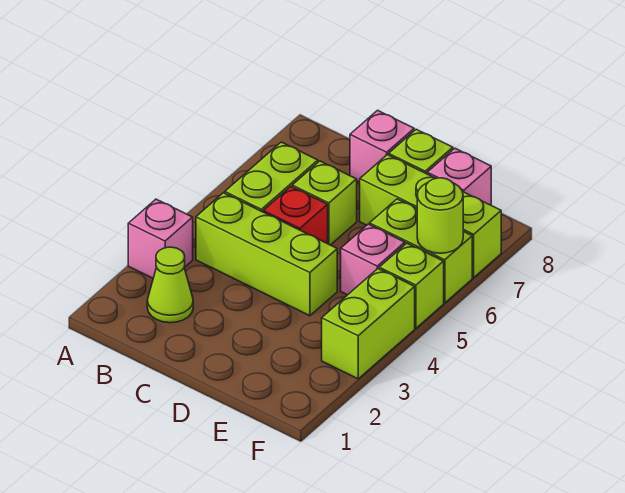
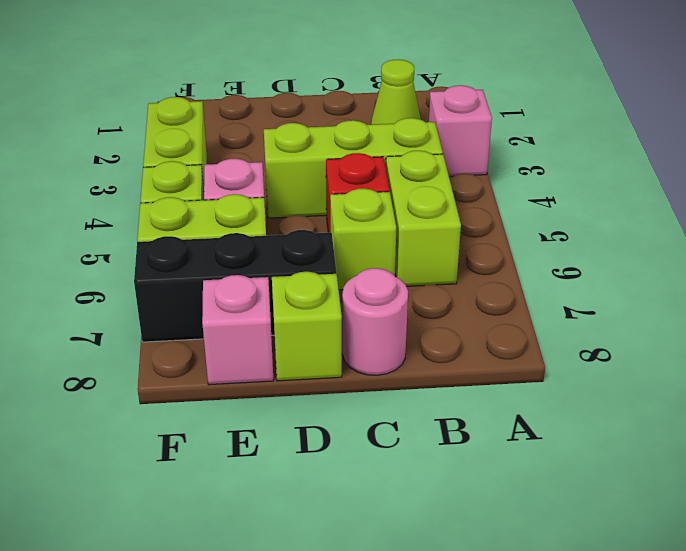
pink brick C8 level 1 -> pink round brick C8 level 1
lime brick D7:F7 level 1 -> black brick D7:F7 level 1
lime round brick F6 level 2 -> none

